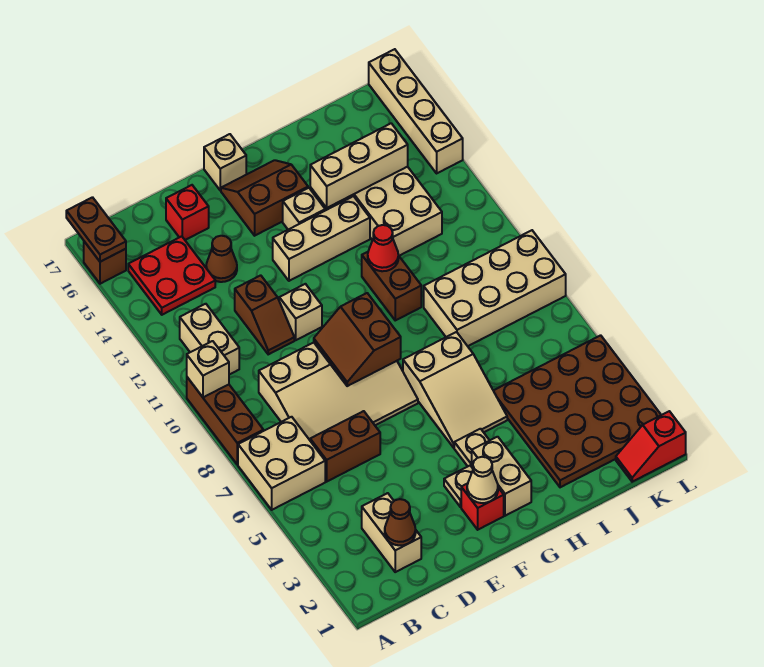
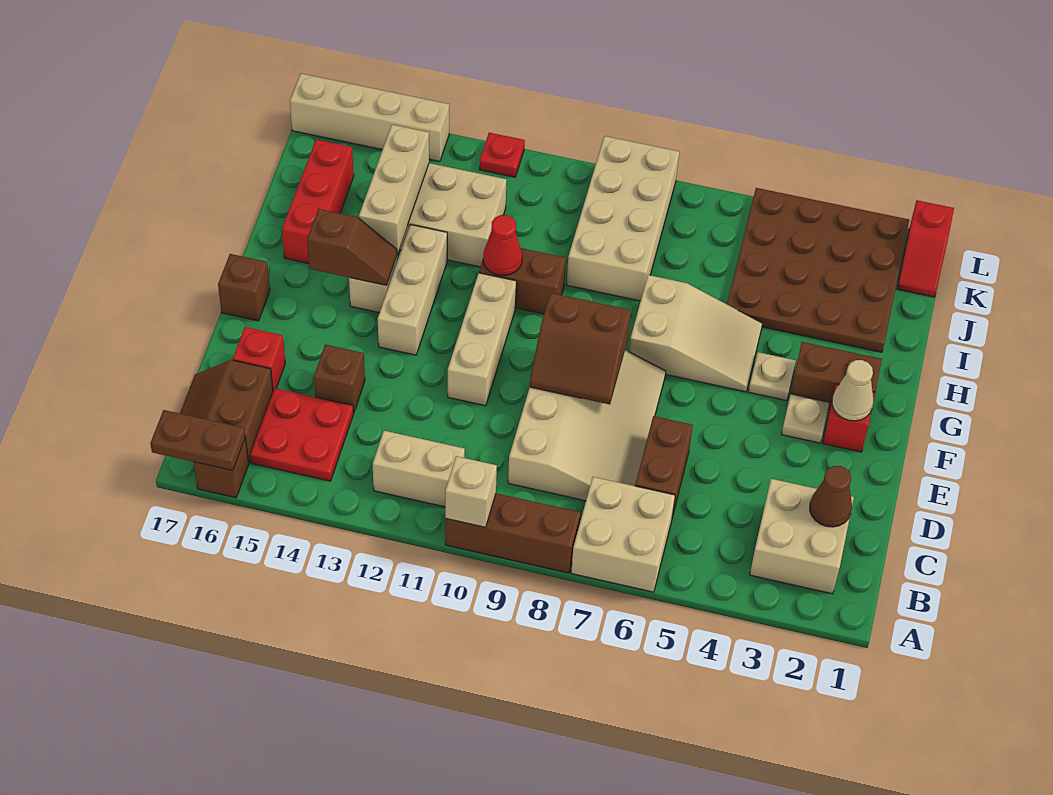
tan brick C2:C3 level 1 -> tan brick B2:C3 level 1
brown slope D11:D12 level 1 top 12 -> brown slope G14:G15 level 2 top 15
brown cone D14 level 1 -> brown brick D14 level 1
tan brick E11 level 1 -> tan brick E11:G11 level 1
brown slope F15:G16 level 1 top 15 -> brown slope B16:C17 level 1 top 16
tan brick F17 level 1 -> brown brick F17 level 1
tan brick G2:G3 level 1 -> brown brick G2:G3 level 1
none -> red brick H16:J16 level 1
none -> red plate L12 level 1

